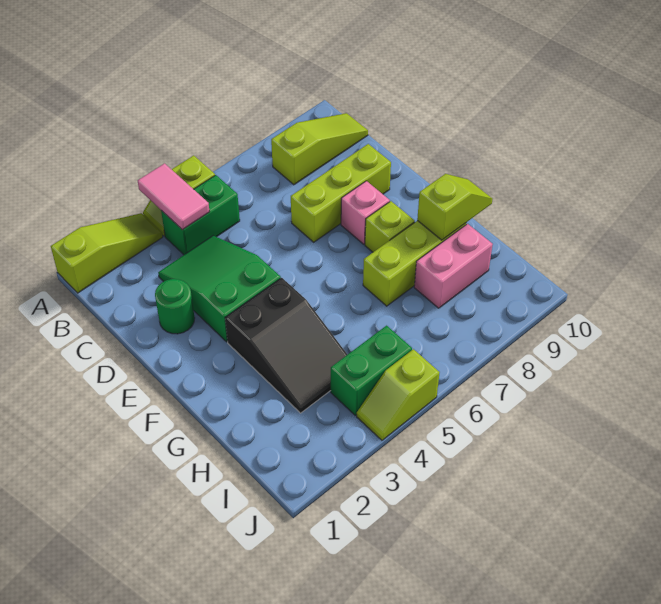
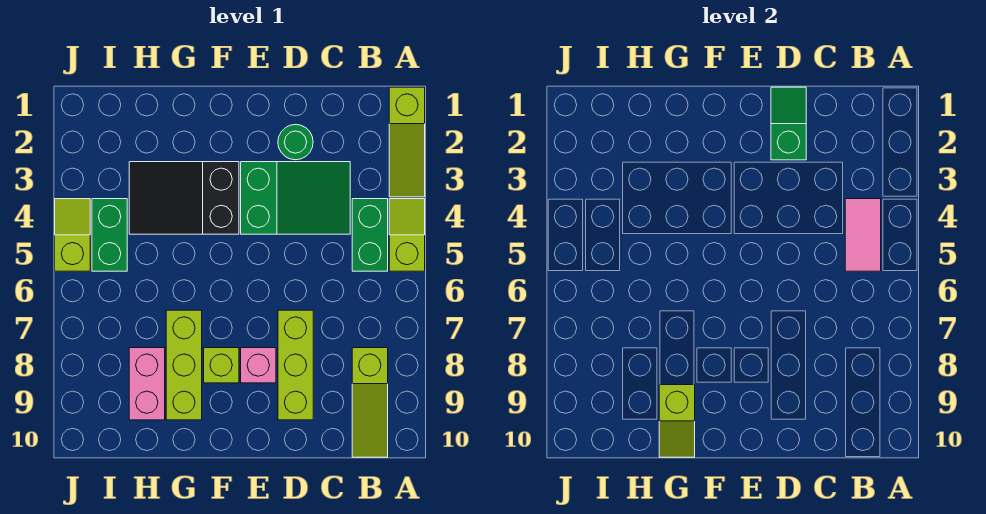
pink tile A4:B4 level 2 -> pink tile B4:B5 level 2
none -> green slope D1:D2 level 2 top 2

